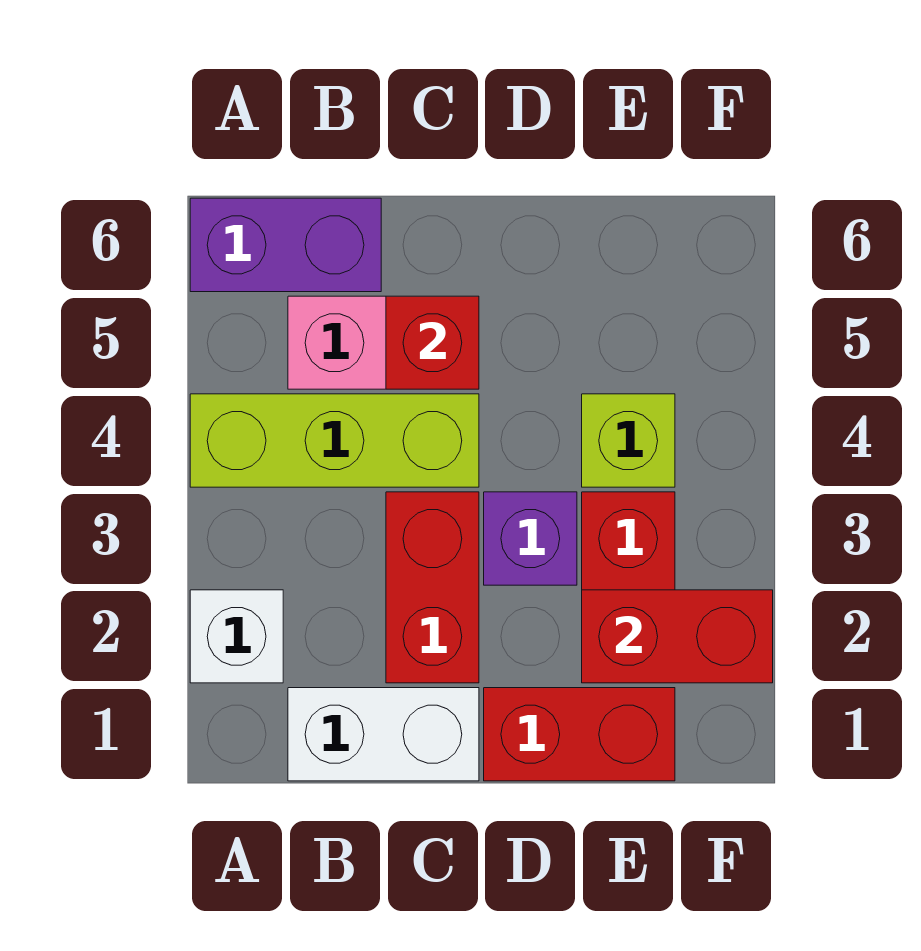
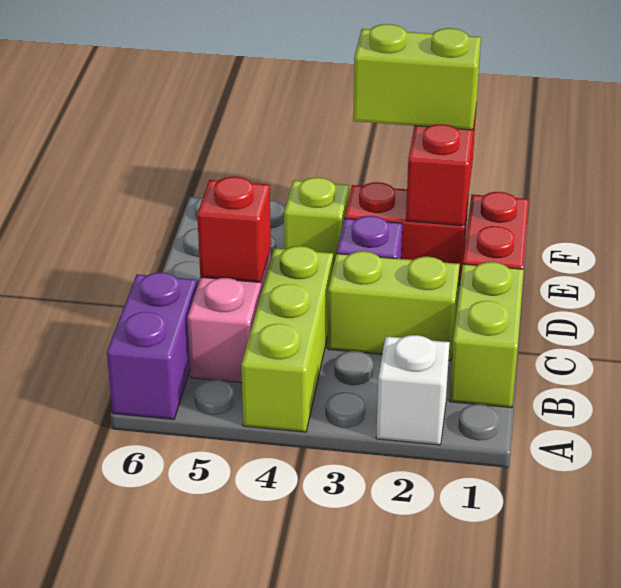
white brick B1:C1 level 1 -> lime brick B1:C1 level 1
red brick C2:C3 level 1 -> lime brick C2:C3 level 1
none -> lime brick F2:F3 level 3

